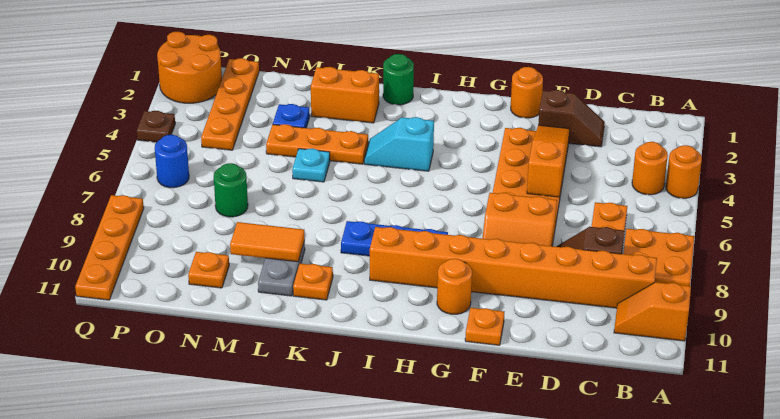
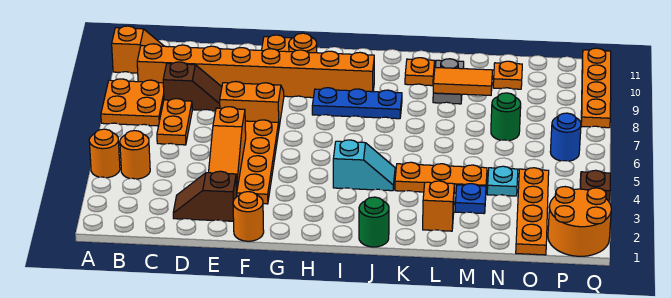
orange brick K2:L2 level 1 -> orange brick L2 level 1
cyan plate L5 level 1 -> cyan plate N4 level 1

